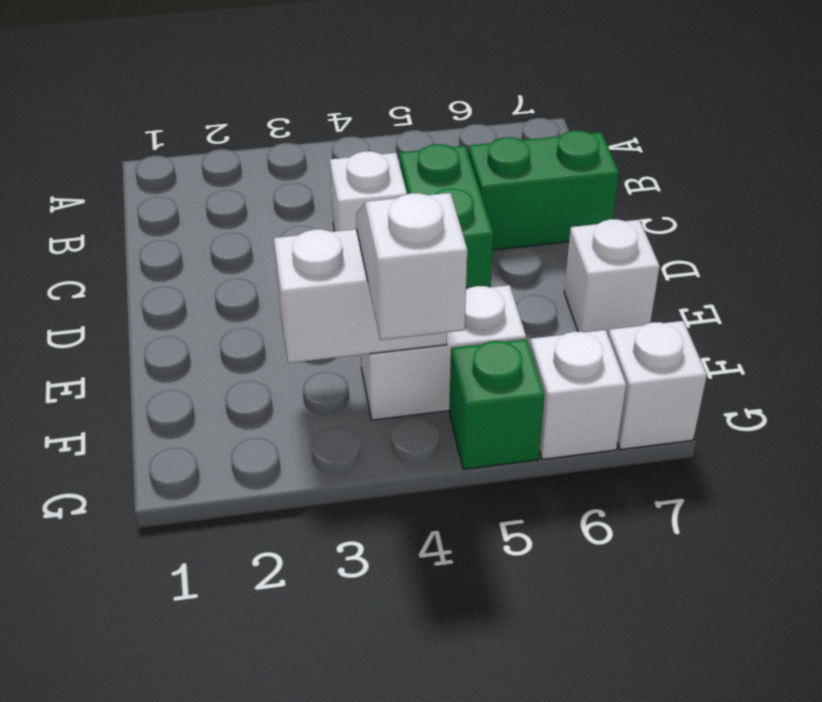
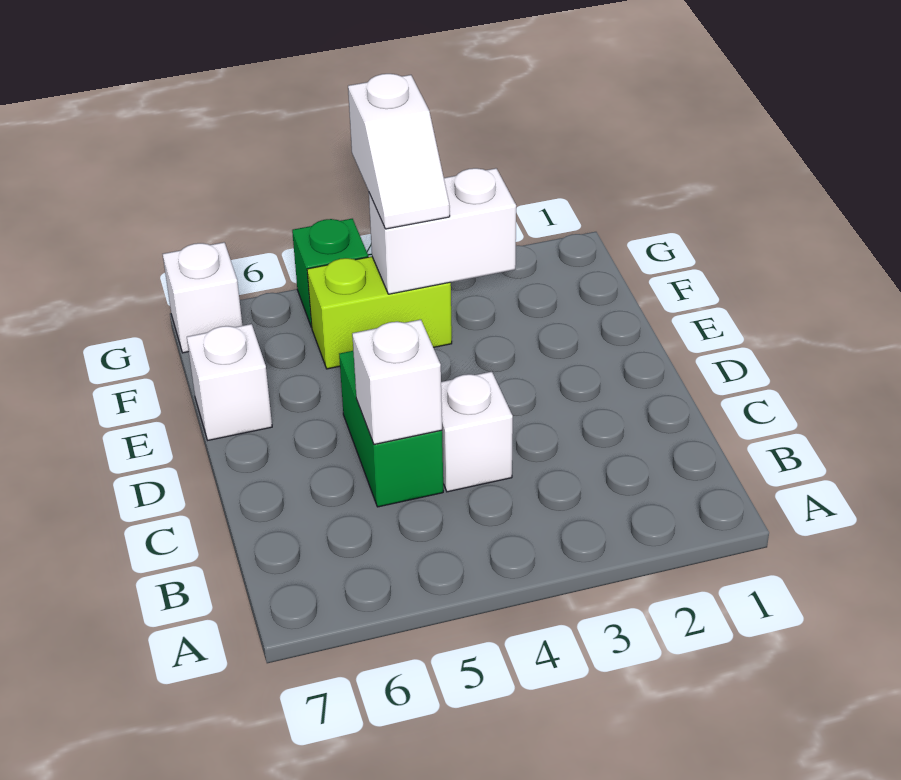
green brick C6:C7 level 1 -> none
white brick F4:F5 level 1 -> lime brick F4:F5 level 1
white brick G6 level 1 -> white brick C5 level 2

